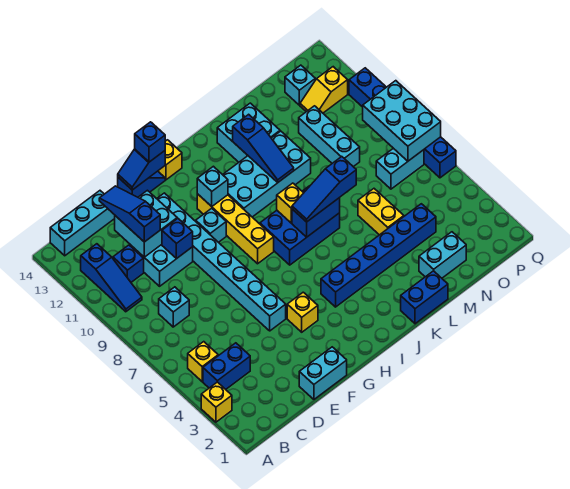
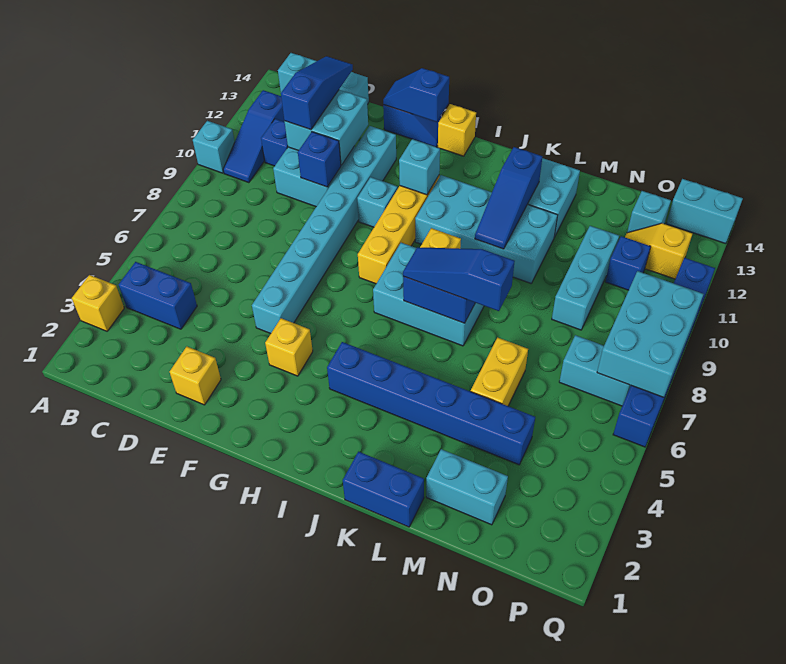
yellow brick B5 level 1 -> yellow brick E2 level 1
cyan brick C8 level 1 -> cyan brick A10 level 1
cyan brick E1:F1 level 1 -> cyan brick P14:Q14 level 1
blue brick G14 level 3 -> blue brick O11 level 1
blue brick I7:K8 level 1 -> cyan brick I7:K8 level 1

